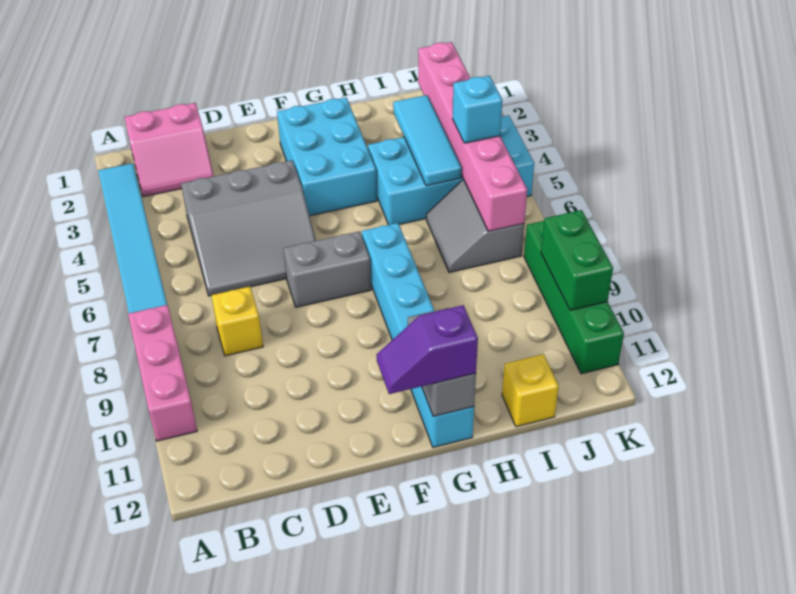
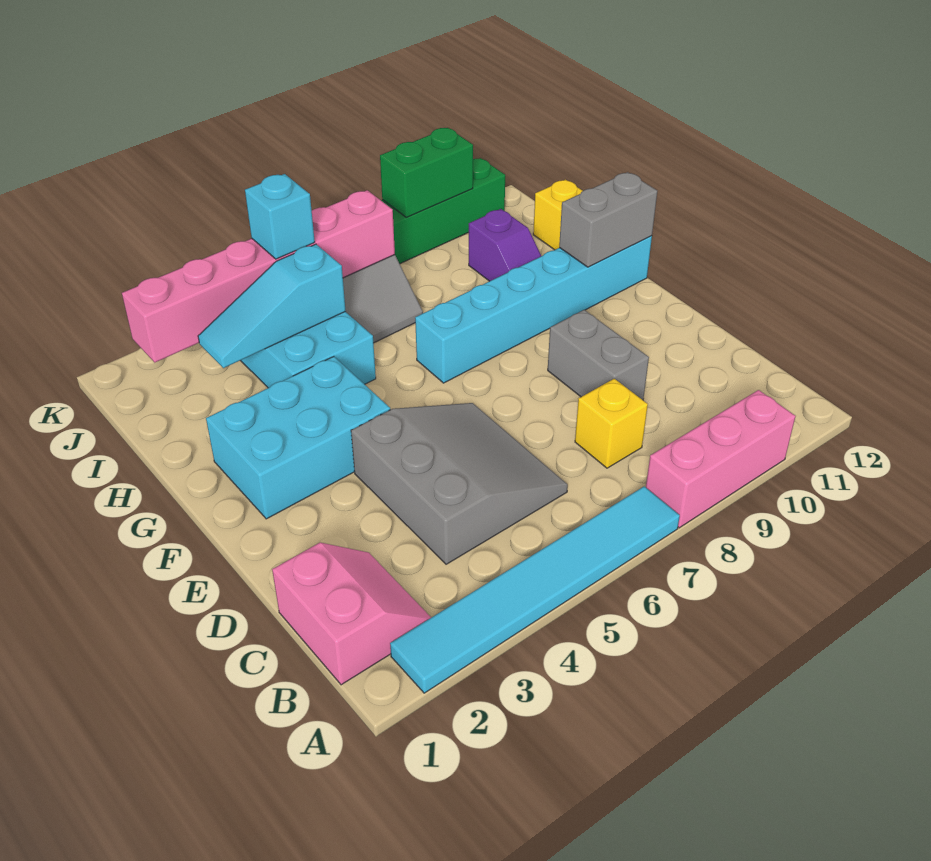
grey brick E7:F7 level 1 -> grey brick D9:E9 level 1
purple slope F12:G12 level 3 top G -> purple slope H10:I10 level 1 top I
cyan tile I3:I5 level 2 -> cyan slope I3:I5 level 2 top 5

